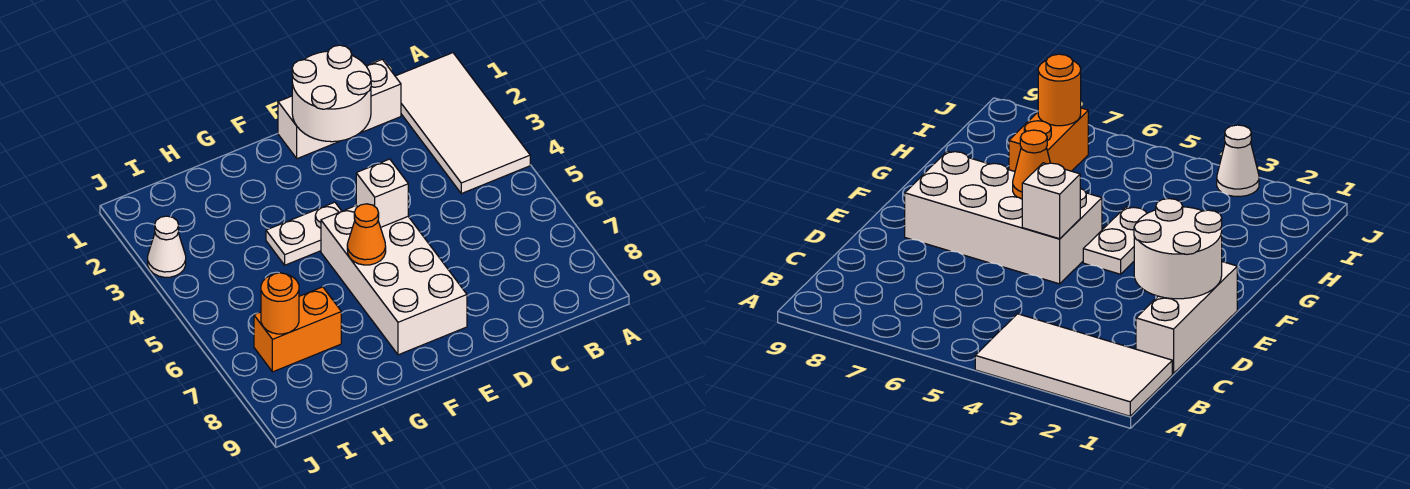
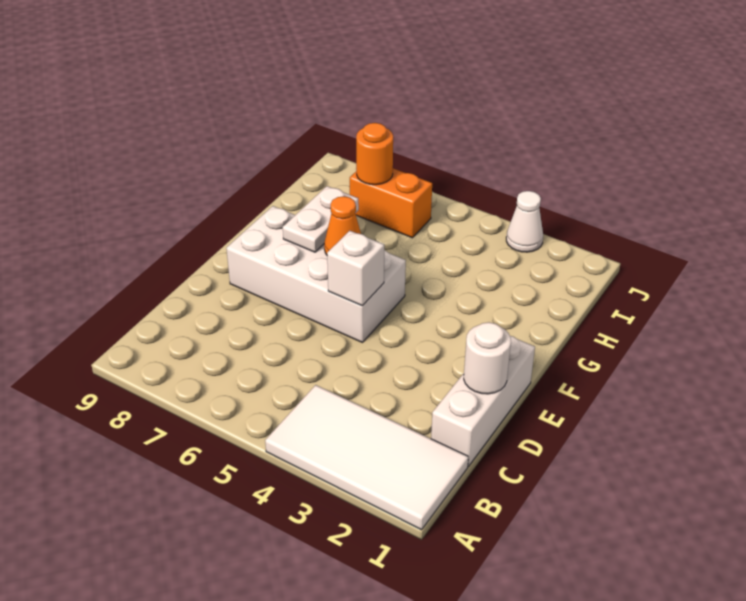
white round brick D1:E2 level 2 -> white round brick D1 level 2
white plate F4:G4 level 1 -> white plate F7:G7 level 2
orange brick H7:I7 level 1 -> orange brick I6:I7 level 1

